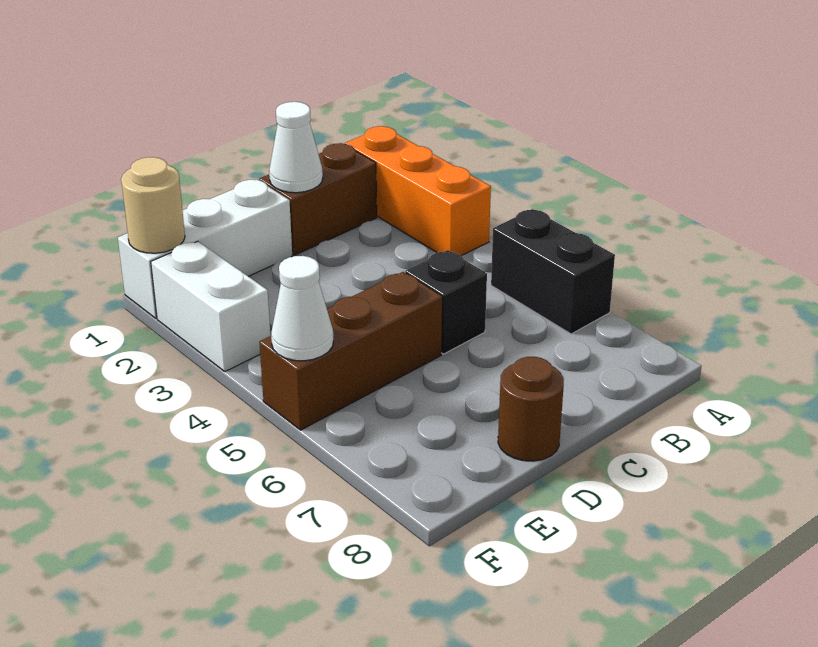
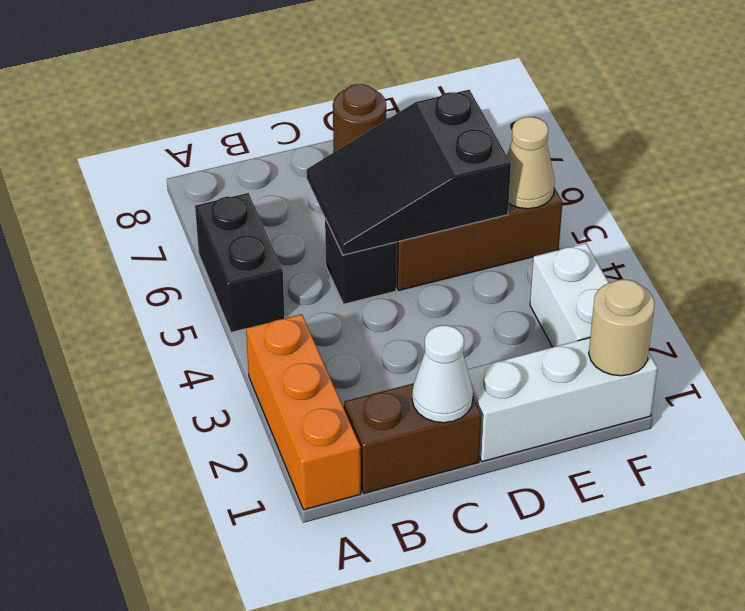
none -> black slope C5:E6 level 2 top E
white cone F5 level 2 -> tan cone F5 level 2

